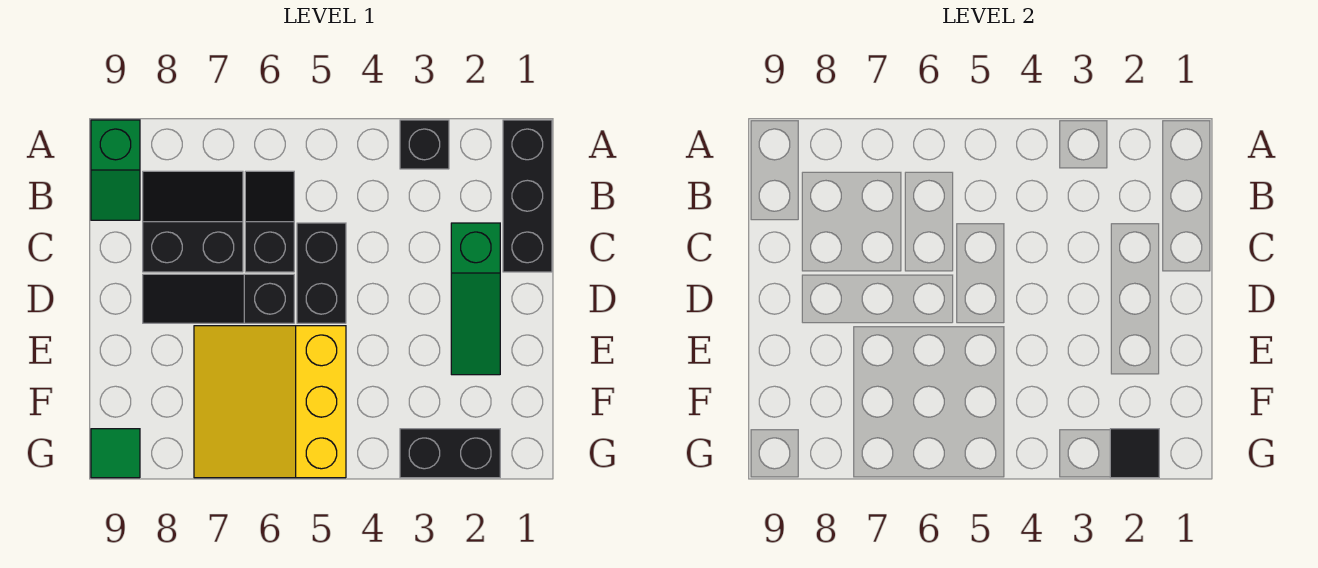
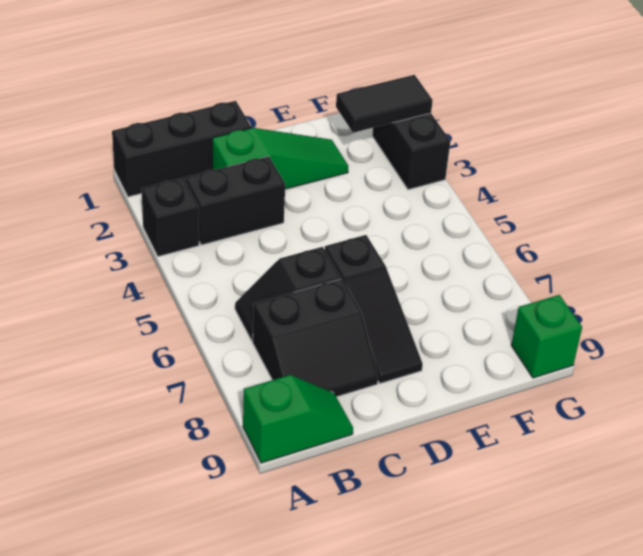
black slope B7:C8 level 1 top C -> black slope B7:C8 level 1 top 7
black brick C5:D5 level 1 -> black brick B3:C3 level 1
yellow slope E5:G7 level 1 top 5 -> none
black tile G2 level 2 -> black tile F2:G2 level 2
green tile G9 level 1 -> green brick G9 level 1

